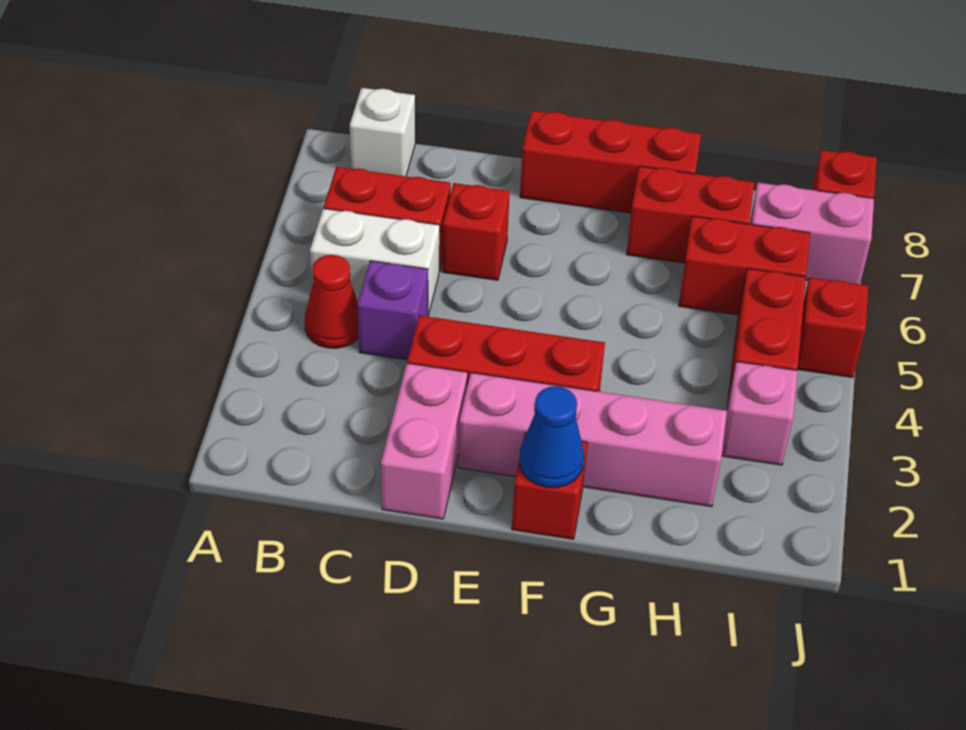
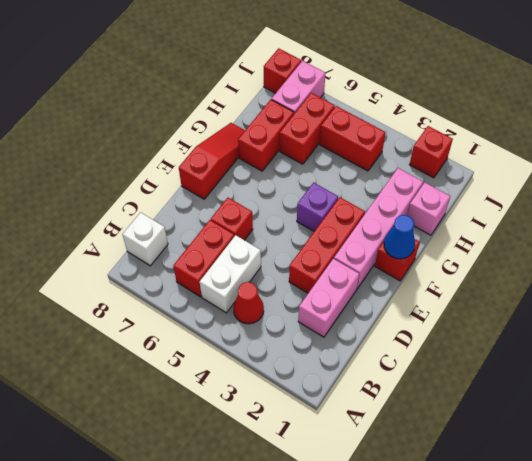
purple brick C4 level 1 -> purple brick F4 level 1
pink brick D1:D2 level 1 -> pink brick C2:D2 level 1
red brick E8:G8 level 1 -> red slope E8:G8 level 1 top E
pink brick I3 level 1 -> pink brick H1 level 1
red brick J5 level 1 -> red brick J2 level 1

